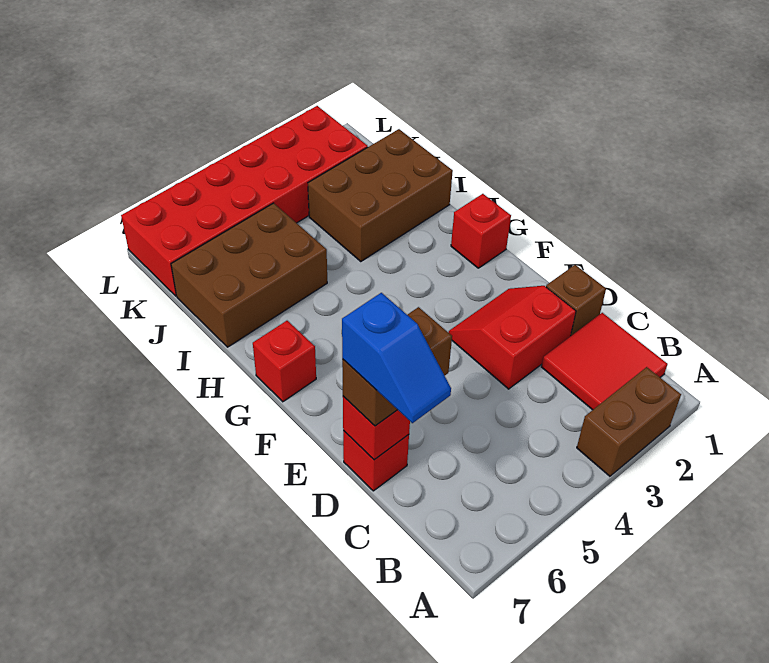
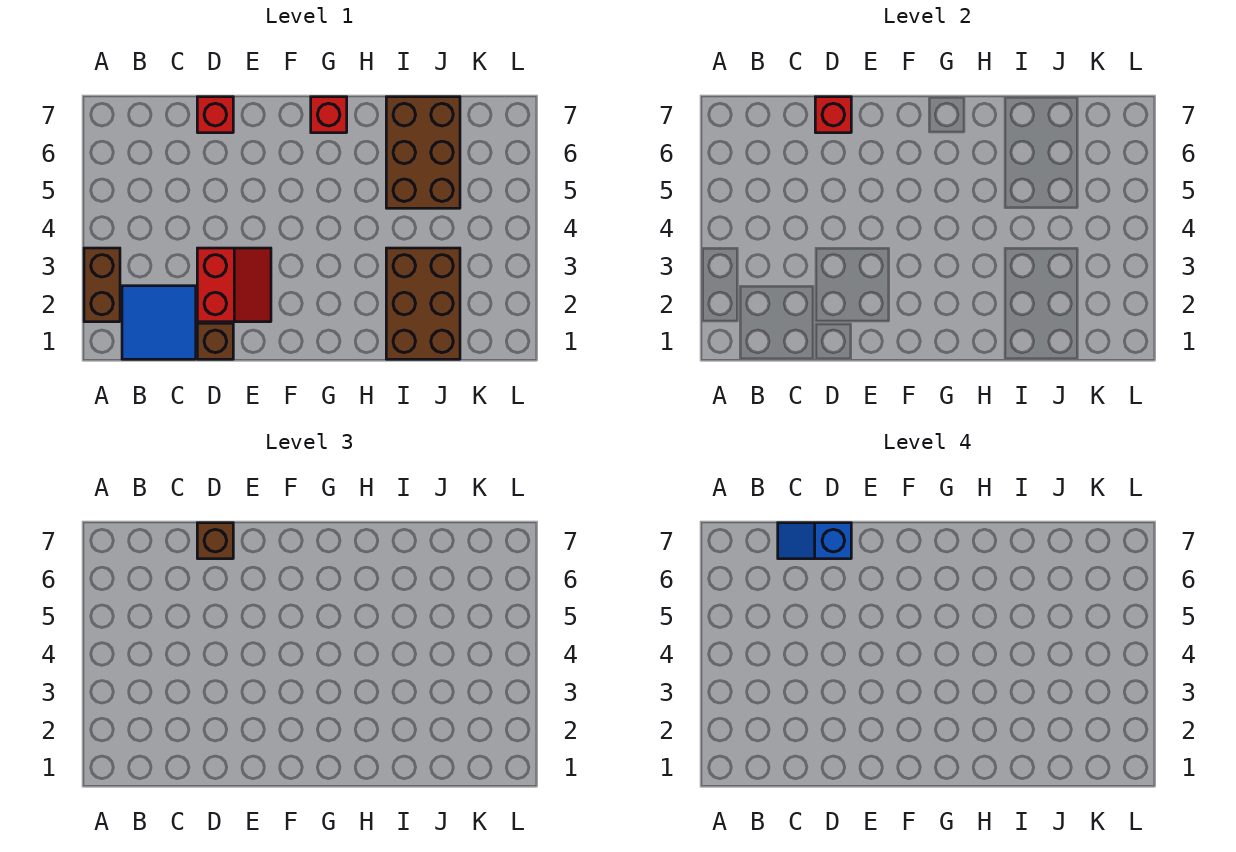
red tile B1:C2 level 1 -> blue tile B1:C2 level 1
brown brick D6:D7 level 3 -> brown brick D7 level 3
red brick G1 level 1 -> none
red brick K2:L7 level 1 -> none

